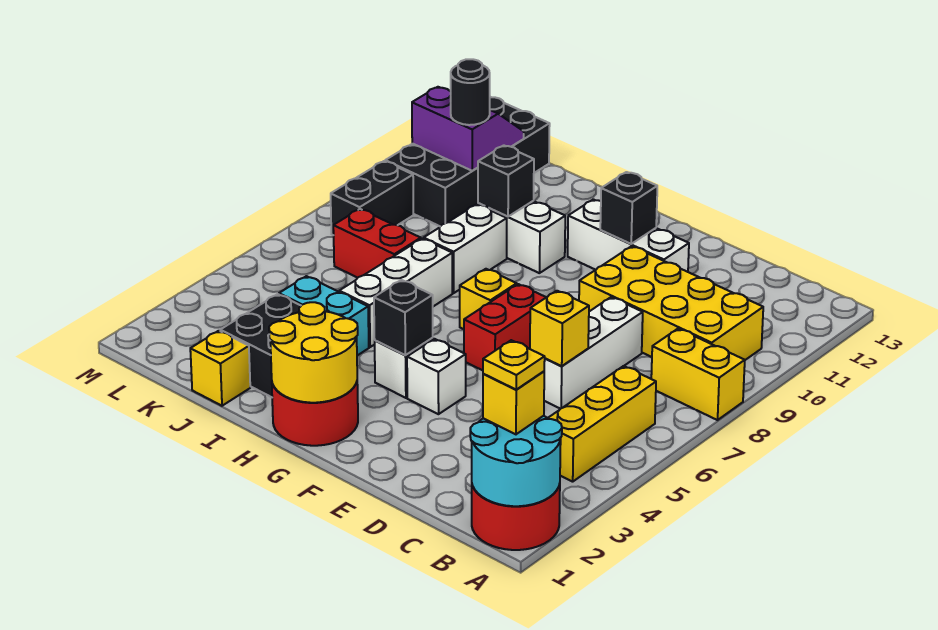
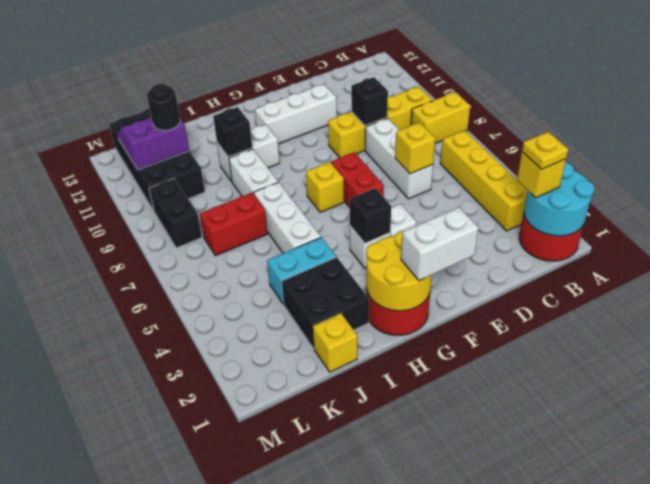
yellow brick B4:B6 level 1 -> yellow brick B3:B6 level 1
yellow brick B9:E10 level 1 -> yellow brick B9:E9 level 1
none -> white brick F1:G1 level 3
black brick F11 level 2 -> black brick D9 level 2

